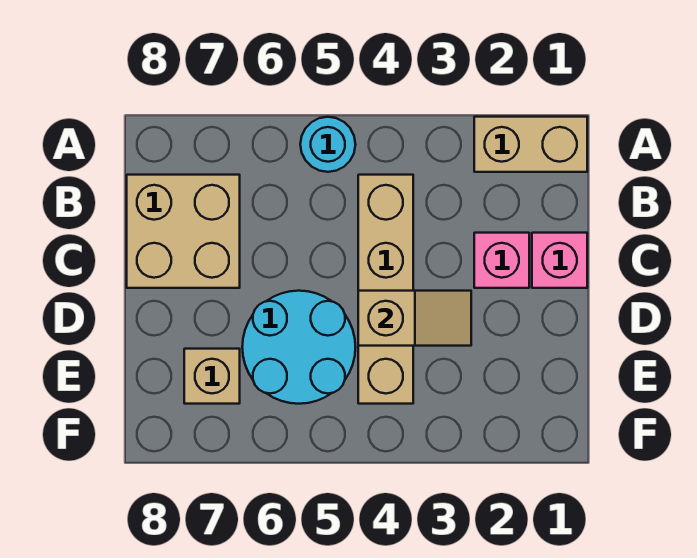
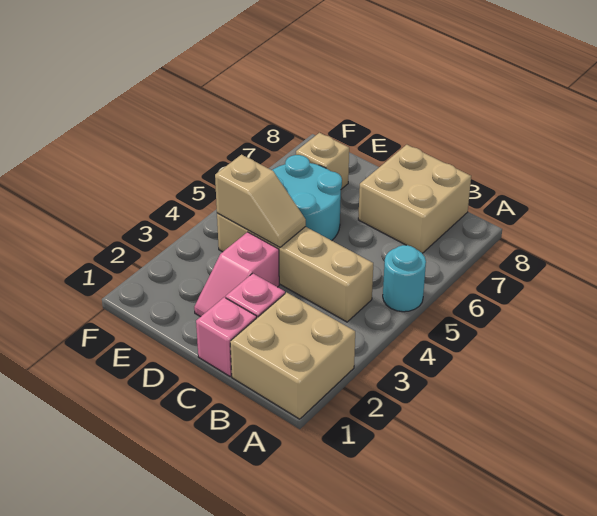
tan brick A1:A2 level 1 -> tan brick A1:B2 level 1
none -> pink slope D2:D3 level 1 top 3
tan slope D3:D4 level 2 top 4 -> tan slope D4:E4 level 2 top E

